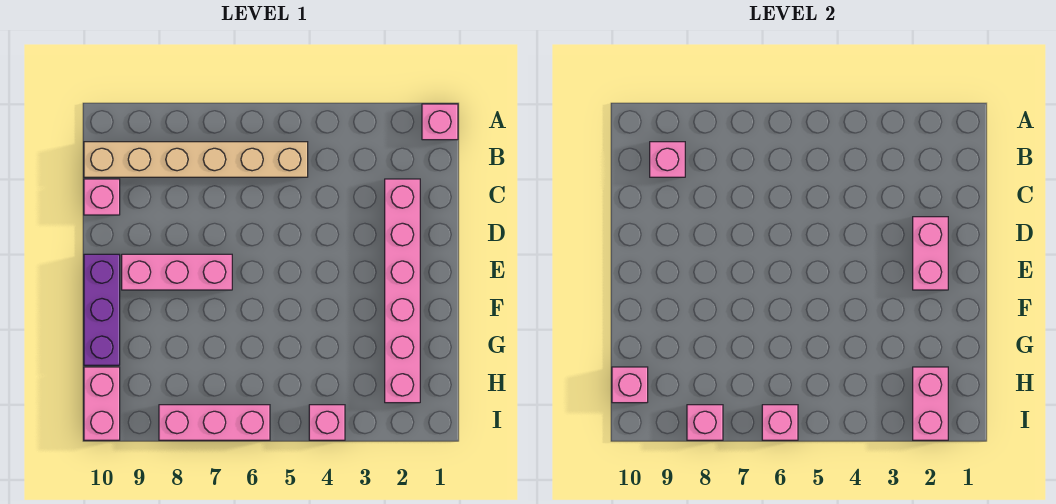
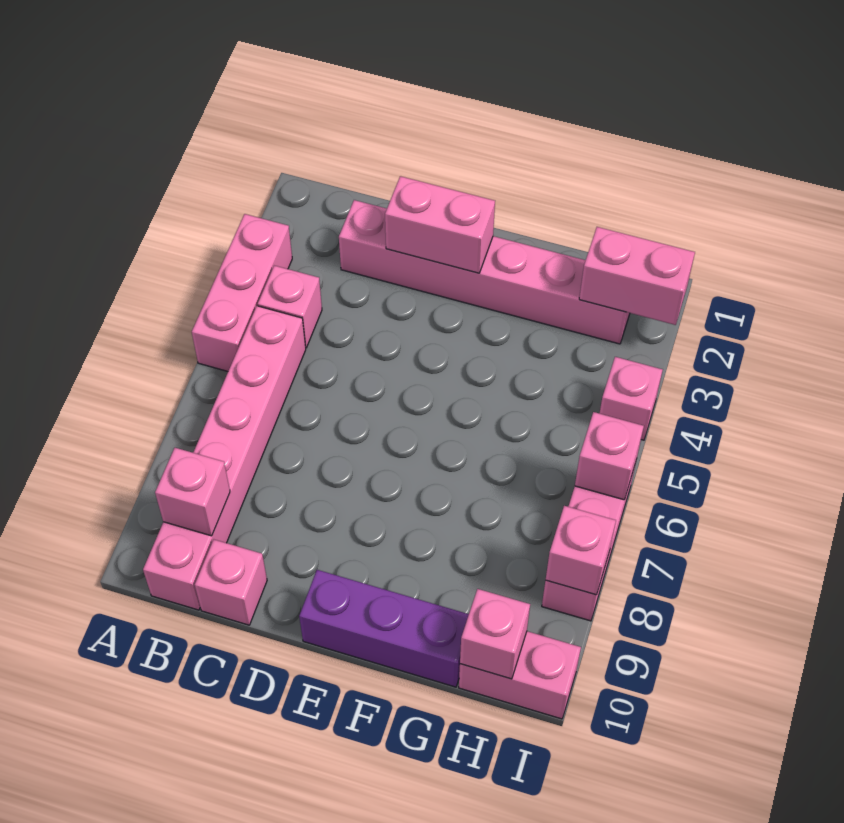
pink brick A1 level 1 -> pink brick B4 level 1
tan brick B5:B10 level 1 -> pink brick B5:B10 level 1
pink brick E7:E9 level 1 -> pink brick A3:A5 level 1

